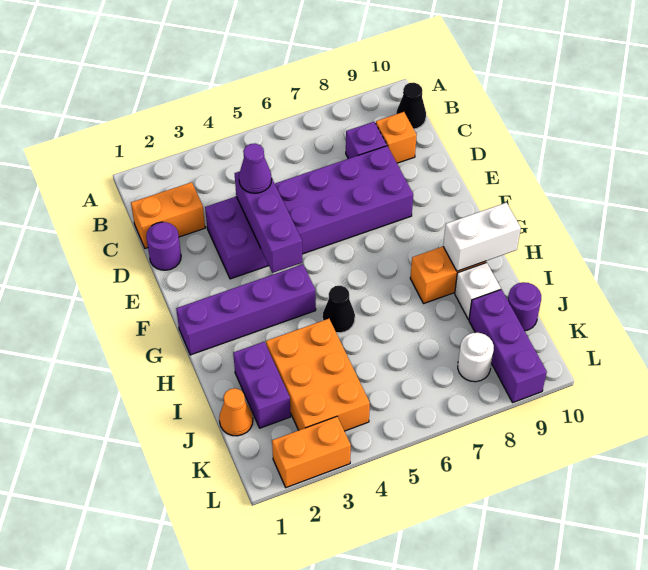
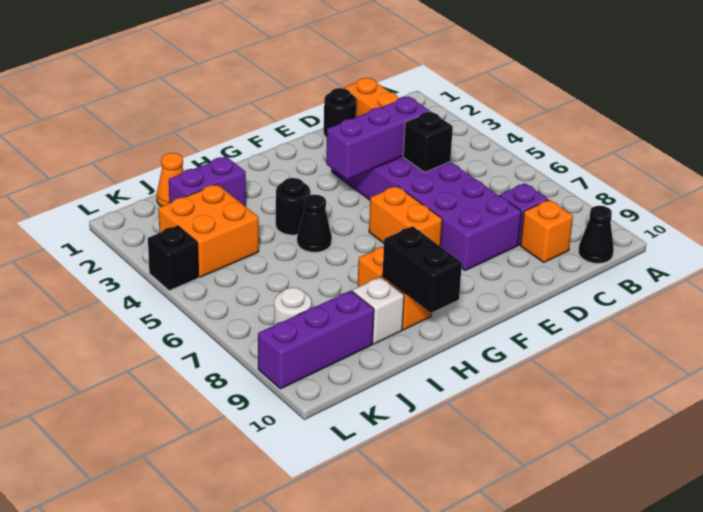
purple round brick D1 level 1 -> black round brick D1 level 1
purple cone D4 level 3 -> none
none -> black brick D5 level 2
purple brick G1:G4 level 1 -> none
none -> black round brick H4 level 1
white brick H9:H10 level 2 -> black brick H9:H10 level 2
orange brick I3:K4 level 1 -> orange brick J3:K4 level 1
purple round brick J10 level 1 -> none
orange brick L2:L3 level 1 -> orange brick F6:F7 level 1
none -> black brick L4 level 1

